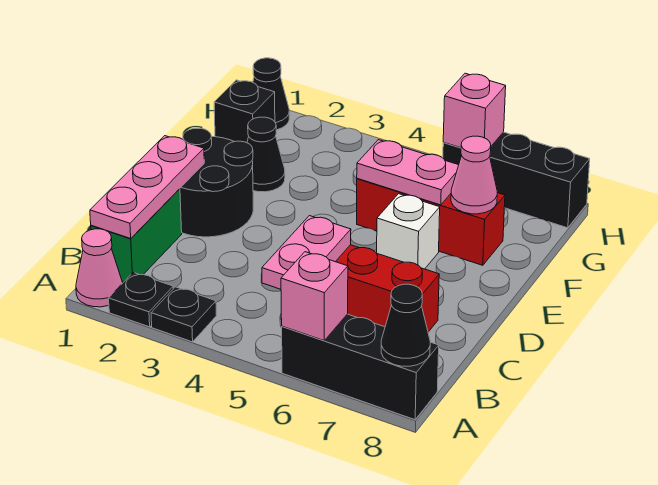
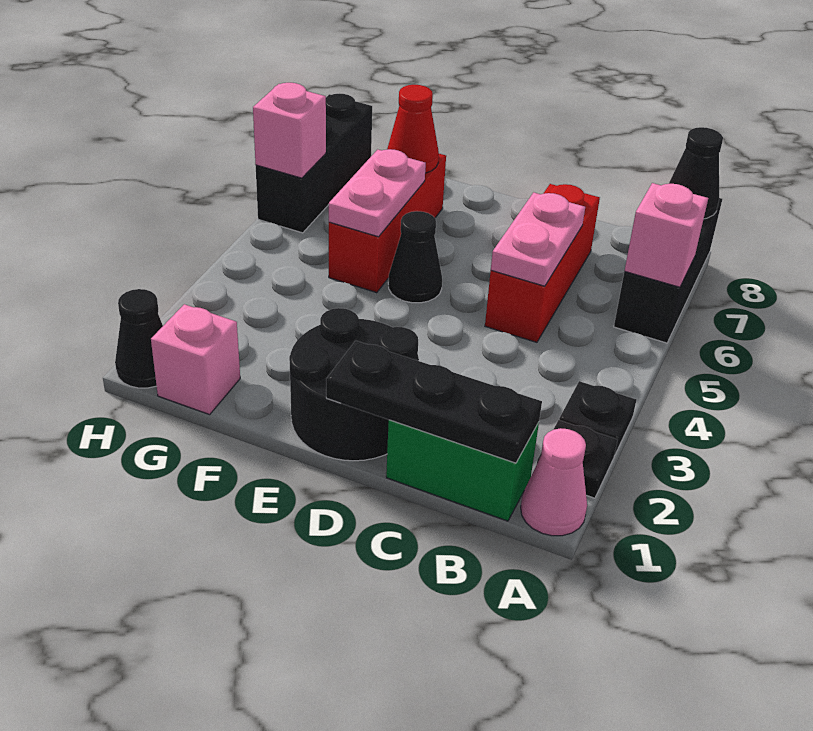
pink plate B1:D1 level 2 -> black plate B1:D1 level 2
pink plate B5:C5 level 2 -> pink plate C5:C6 level 2
white brick E6 level 1 -> none
black cone F2 level 1 -> black cone E5 level 1
pink cone F7 level 2 -> red cone F7 level 2
black brick G1 level 1 -> pink brick G1 level 1

